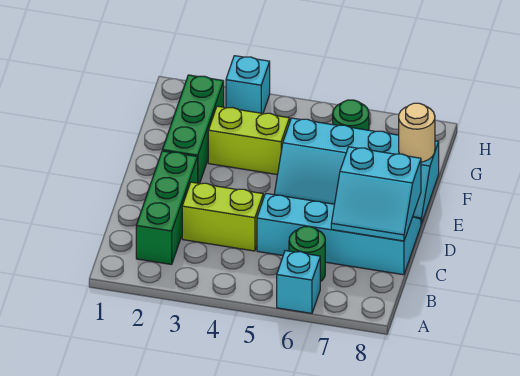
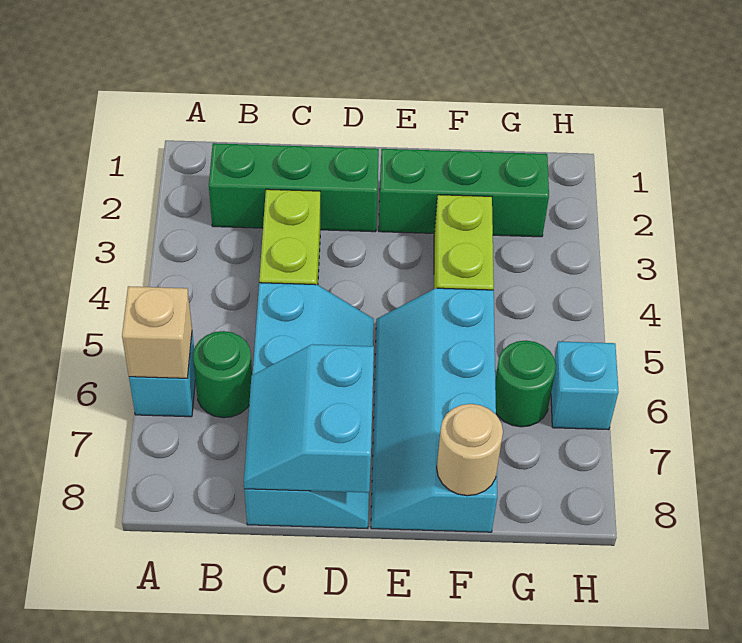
none -> tan brick A6 level 2
cyan brick H3 level 1 -> cyan brick H6 level 1

